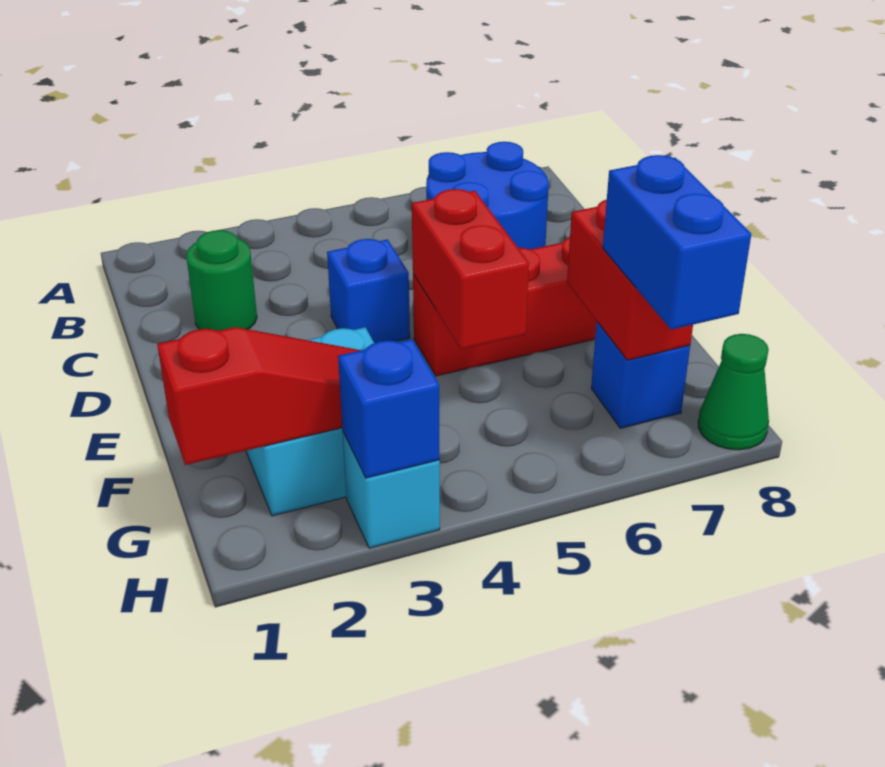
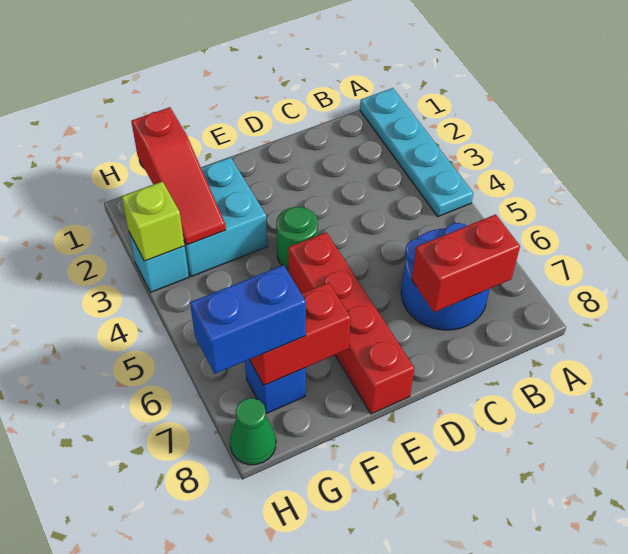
none -> cyan plate A1:A4 level 1
green round brick C2 level 1 -> green round brick E4 level 1
blue brick D4 level 1 -> none
red brick E5:F5 level 2 -> red brick B7:C7 level 2
blue brick H3 level 2 -> lime brick H3 level 2

